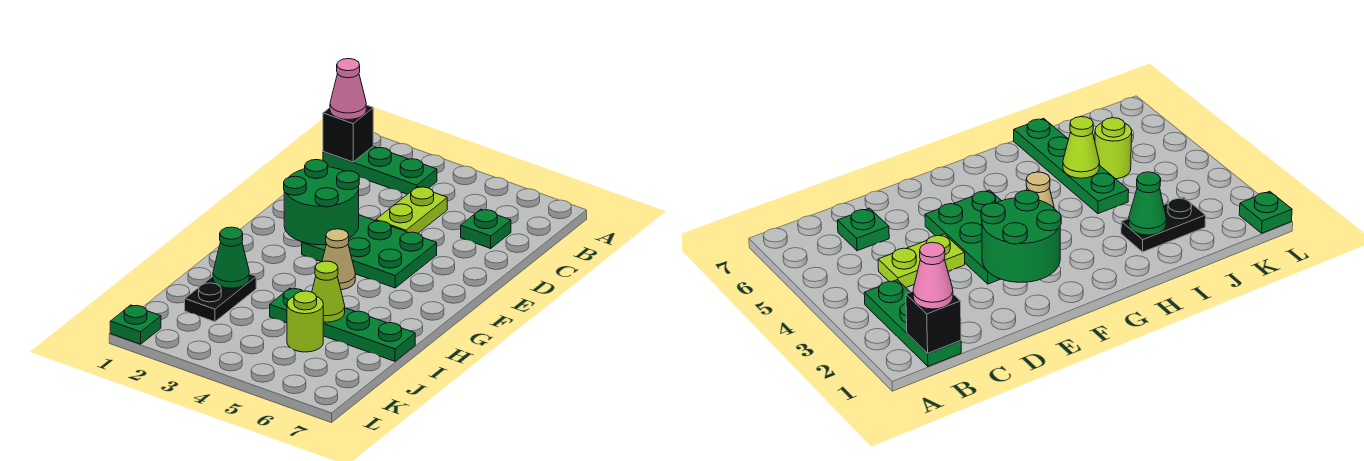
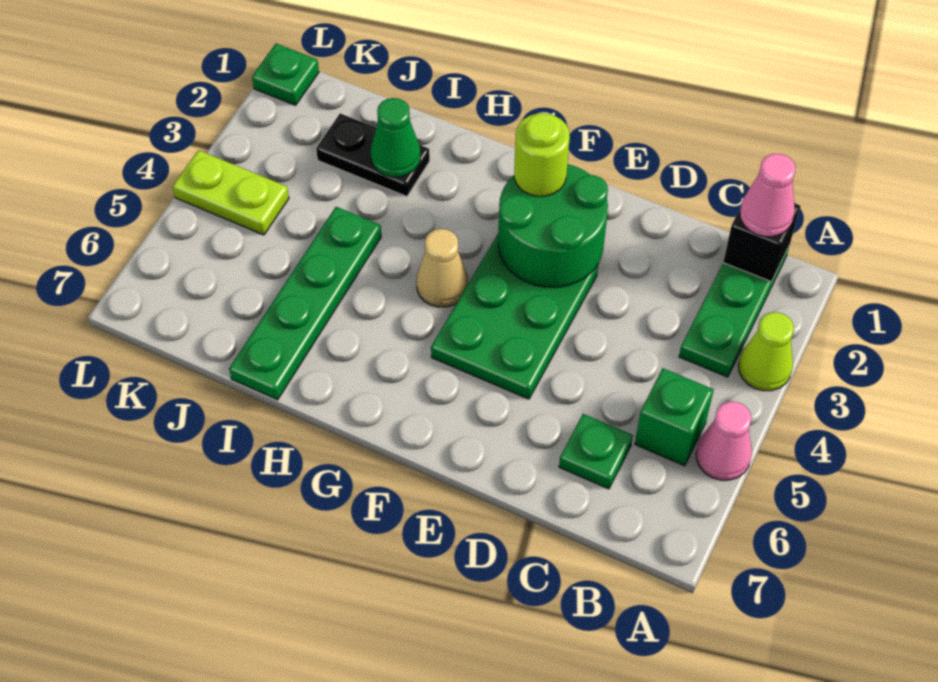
none -> pink cone A5 level 1
none -> green brick B5 level 1
lime plate C4:D4 level 1 -> lime plate K4:L4 level 1
lime cone I5 level 2 -> lime cone A3 level 1
lime round brick J5 level 1 -> lime round brick F2 level 3

